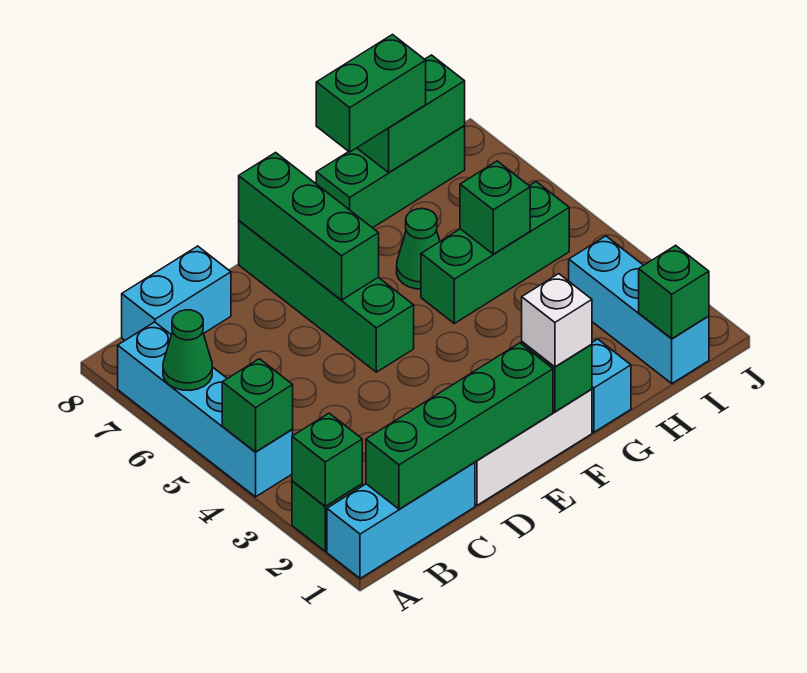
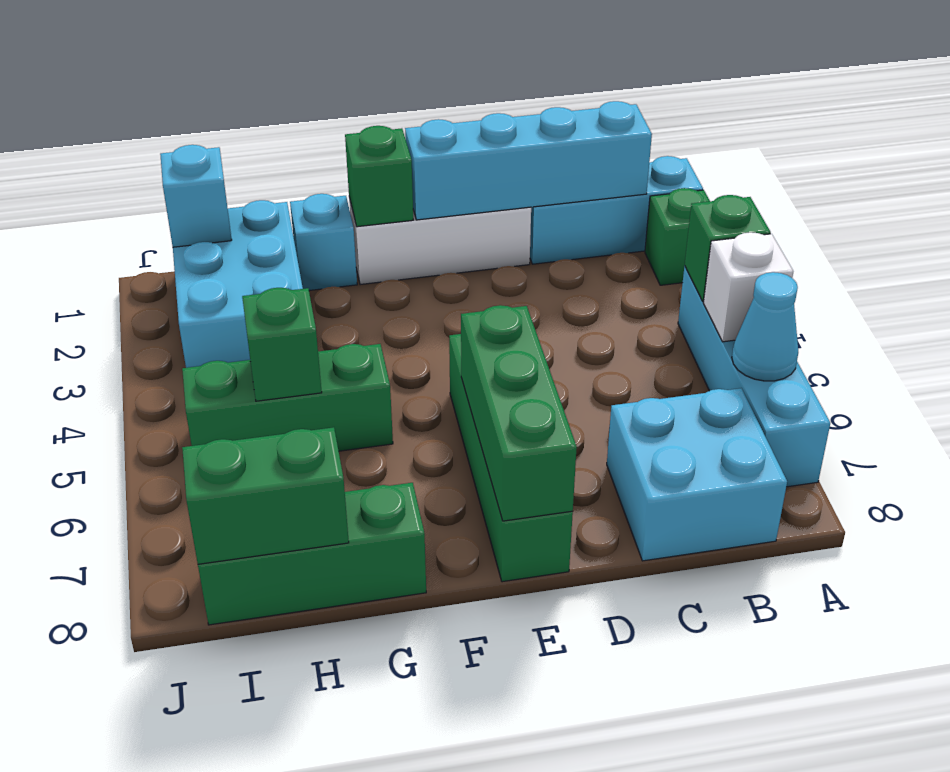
green brick A2 level 2 -> none
green cone A6 level 2 -> cyan cone A6 level 2
green brick B1:E1 level 2 -> cyan brick B1:E1 level 2
cyan brick B8:C8 level 1 -> cyan brick B7:C8 level 1
white brick F1 level 3 -> white brick A5 level 2
green cone G6 level 1 -> none
green brick G8:H8 level 3 -> none
cyan brick I1:I3 level 1 -> cyan brick H1:I3 level 1
green brick I1 level 2 -> cyan brick I1 level 2

